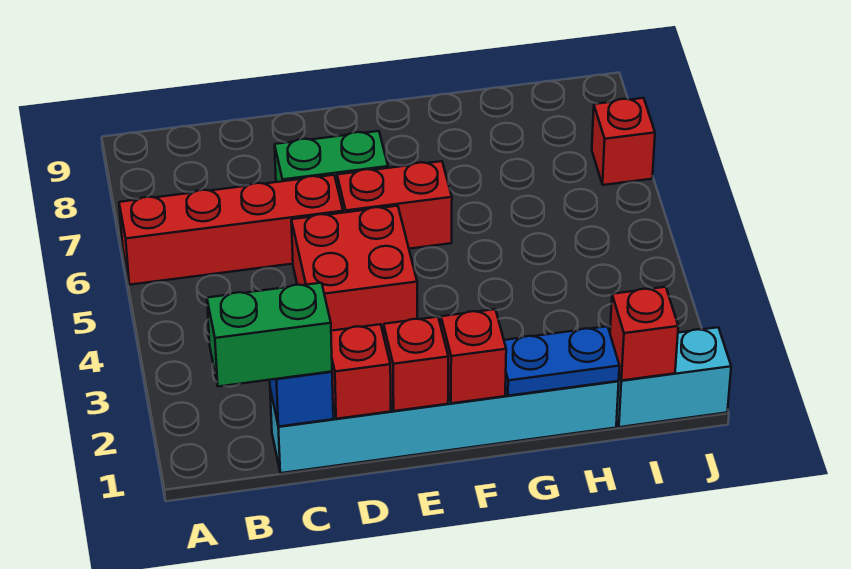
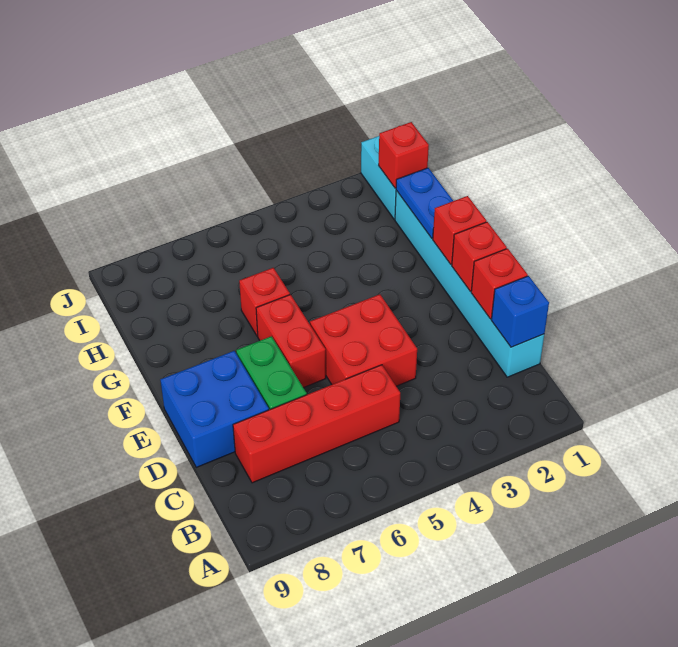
red brick A6:D6 level 1 -> red brick C5:C8 level 1
green brick B1:C1 level 3 -> none
none -> blue brick D8:E9 level 1
red brick J7 level 1 -> red brick G6 level 1

